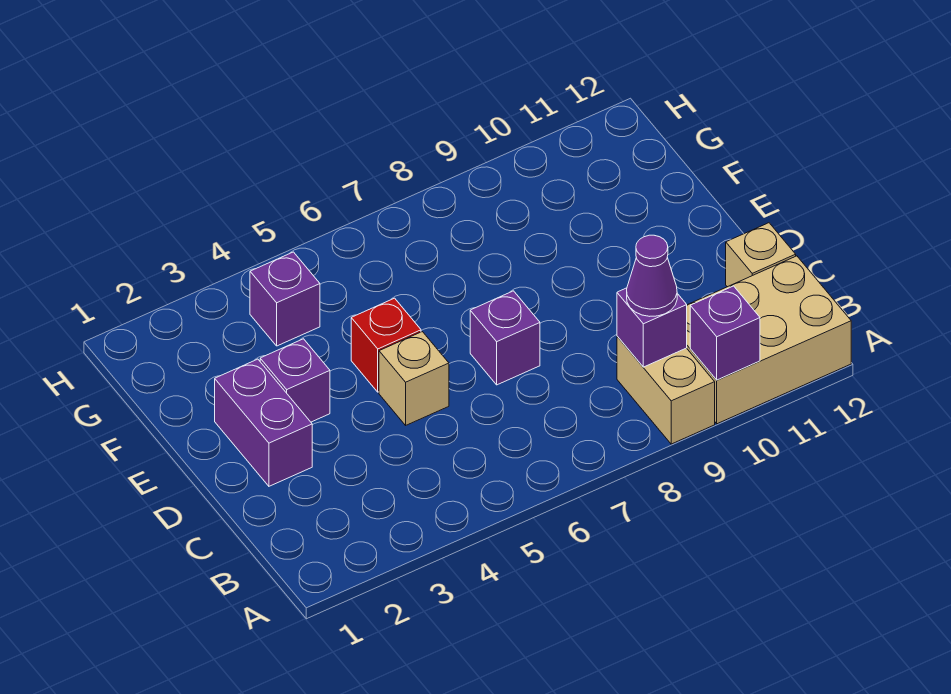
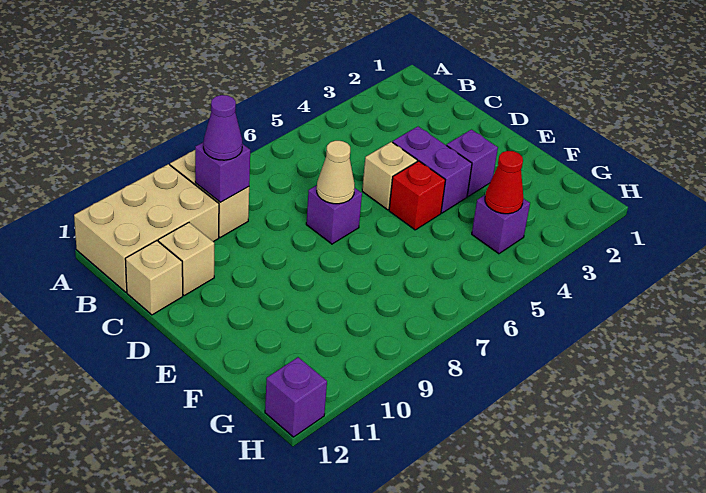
purple brick A10 level 2 -> purple brick H12 level 1
none -> tan brick C11 level 1
purple brick D2:E2 level 1 -> purple brick D4:E4 level 1
none -> tan cone D7 level 2
none -> red cone G4 level 2

